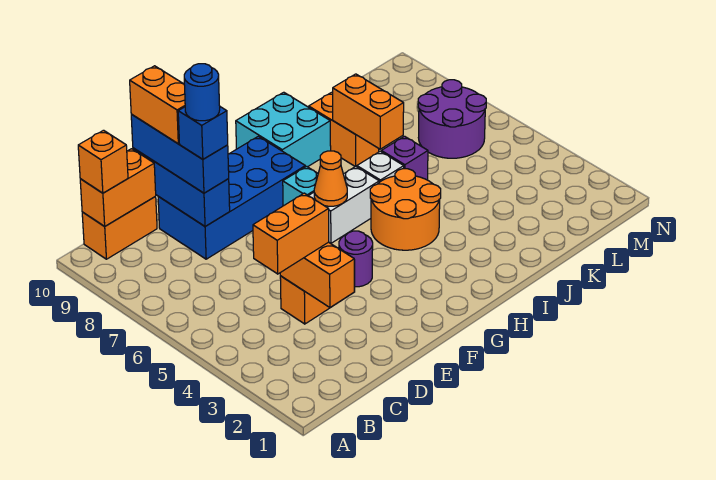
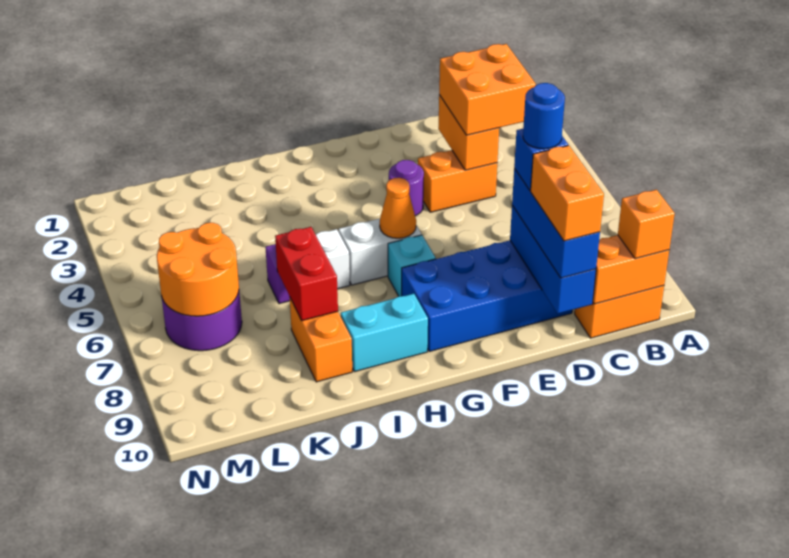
orange brick C4:D4 level 3 -> orange brick C3:D4 level 3
orange round brick H4:I5 level 1 -> orange round brick L6:M7 level 2
cyan brick H9:I10 level 1 -> cyan brick H9:I9 level 1
orange brick J7:J8 level 2 -> red brick J7:J8 level 2

